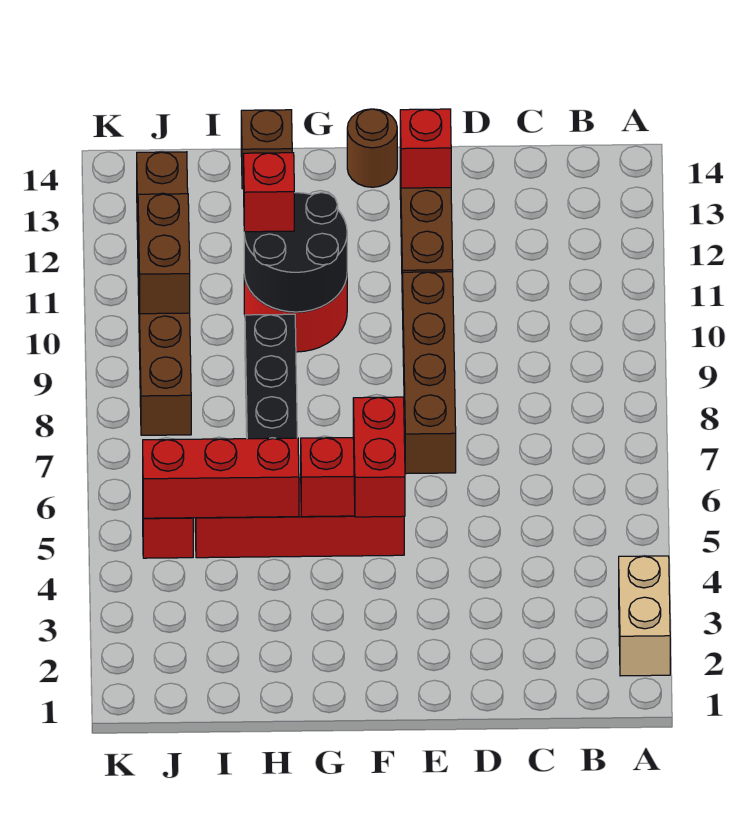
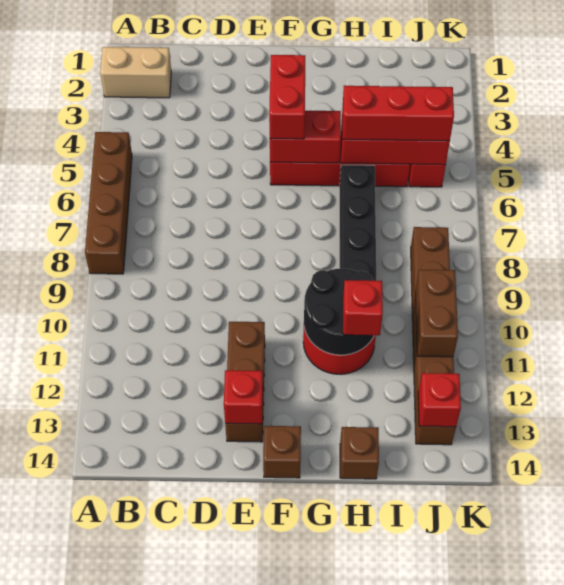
tan brick A2:A3 level 1 -> tan brick A2:B2 level 1
brown brick E7:E10 level 1 -> brown brick A5:A8 level 1
brown round brick F14 level 1 -> brown brick F14 level 1
none -> red brick H5:J5 level 3
none -> red brick J13 level 2

